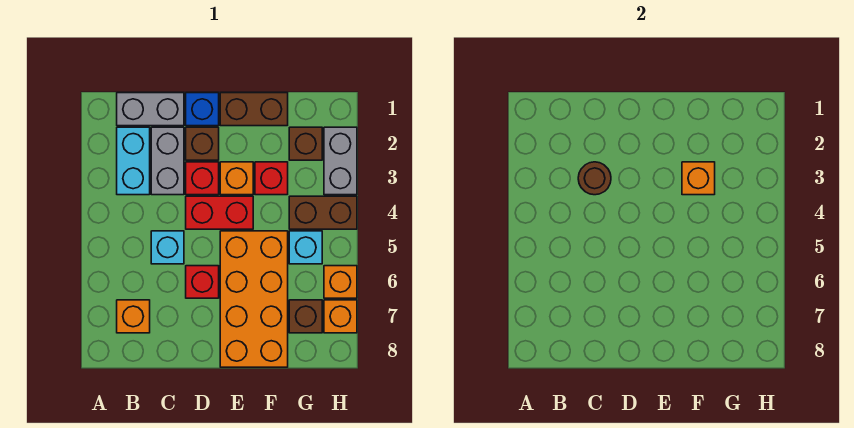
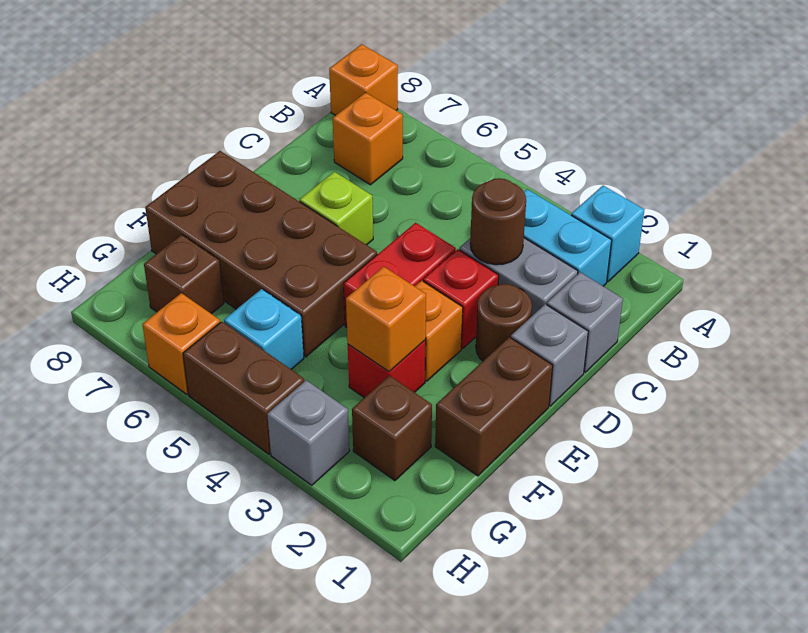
grey brick B1:C1 level 1 -> grey brick C1 level 1
cyan brick C5 level 1 -> cyan brick A2 level 1
blue brick D1 level 1 -> grey brick D1 level 1
brown brick D2 level 1 -> brown round brick D2 level 1
red brick D6 level 1 -> lime brick D6 level 1
orange brick E5:F8 level 1 -> brown brick E5:F8 level 1
brown brick G4:H4 level 1 -> brown brick H4:H5 level 1
grey brick H2:H3 level 1 -> grey brick H3 level 1
orange brick H7 level 1 -> orange brick A8 level 1

